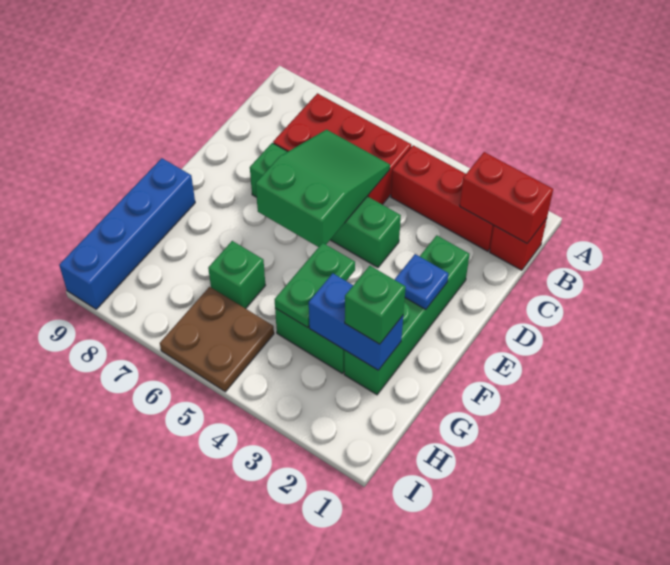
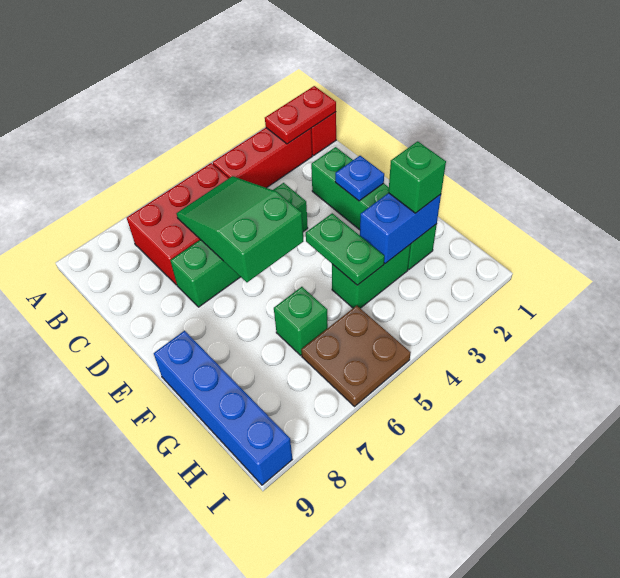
red brick B1:B2 level 2 -> red plate B1:B2 level 2

